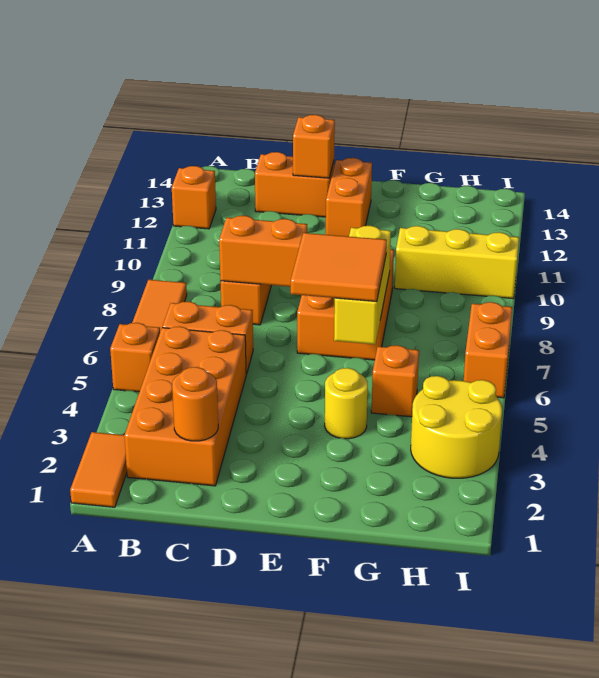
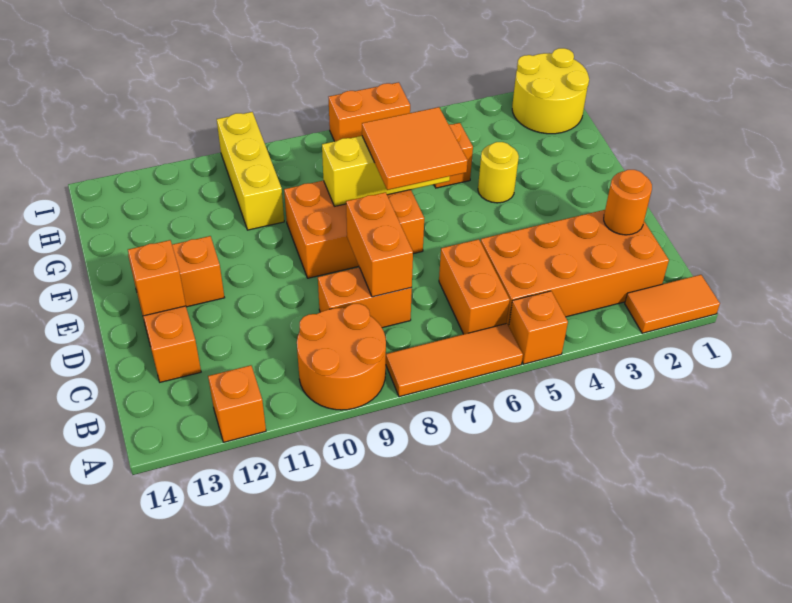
none -> orange round brick A9:B10 level 1
yellow round brick H3:I4 level 1 -> yellow round brick H1:I2 level 1

